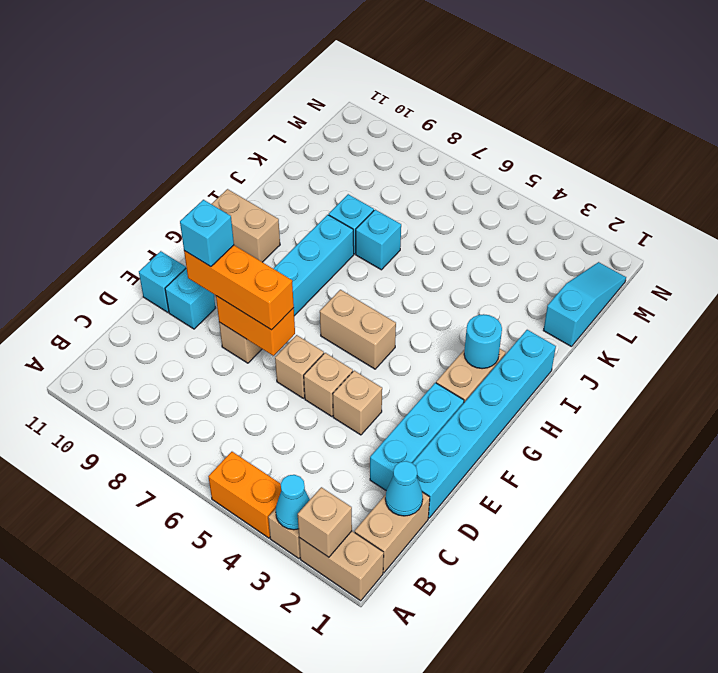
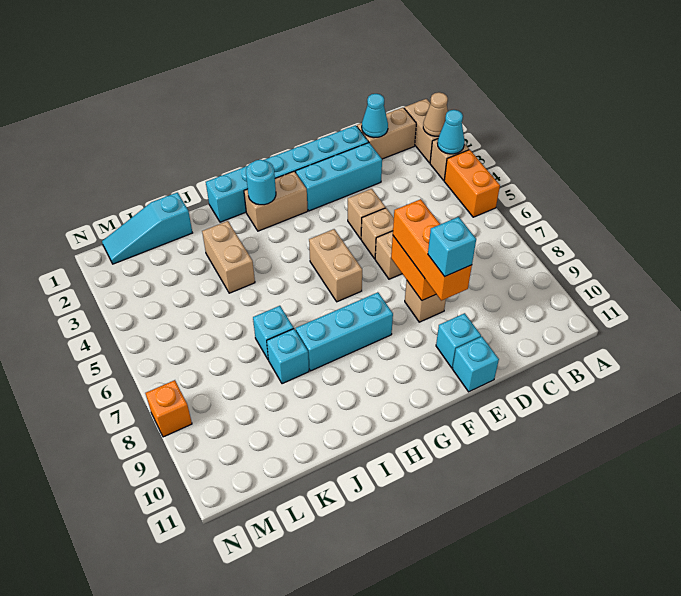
tan brick A2 level 2 -> tan cone A2 level 2
tan brick H10:H11 level 1 -> tan brick J3:J4 level 1
none -> orange brick N8 level 1

